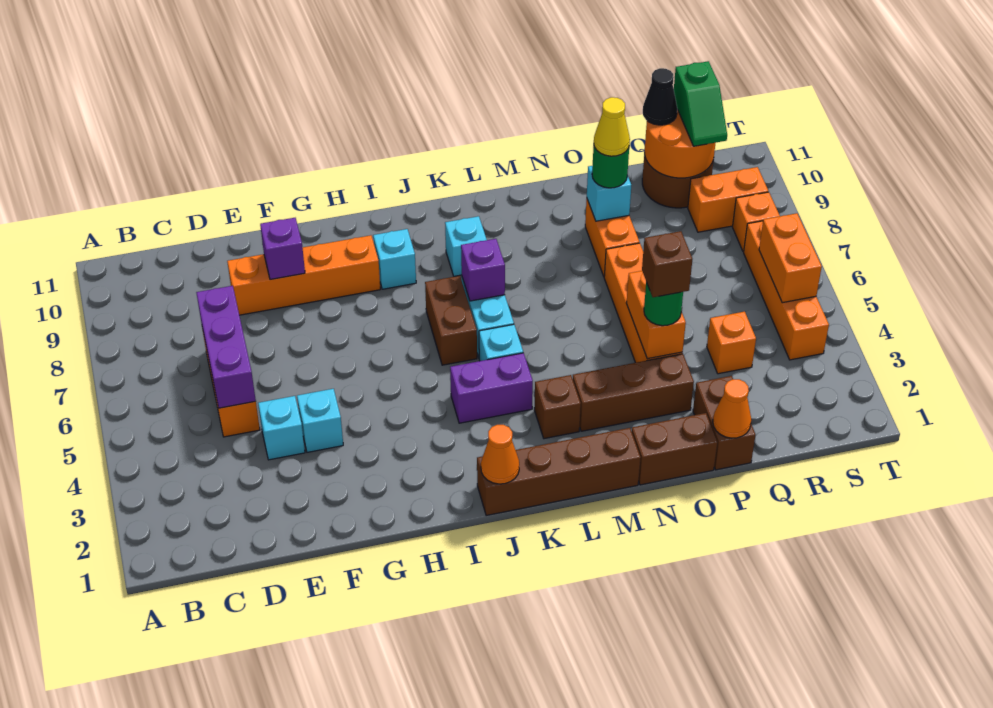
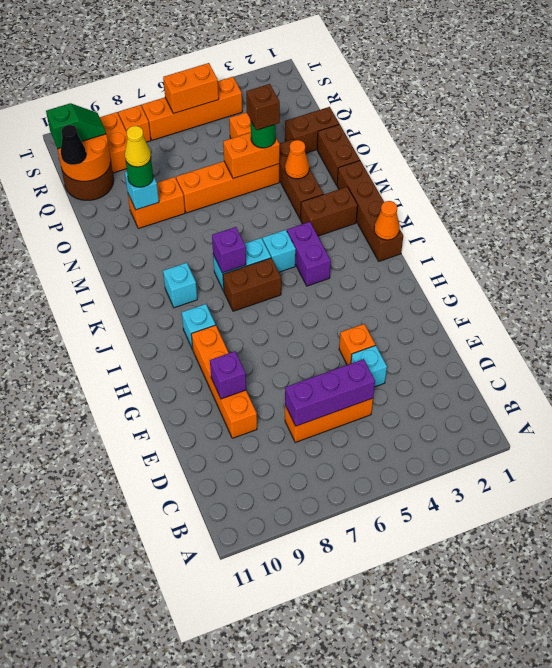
cyan brick F4 level 1 -> orange brick F4 level 1
brown brick L3 level 1 -> brown brick L2:L3 level 1
orange cone P1 level 2 -> orange cone N3 level 2

